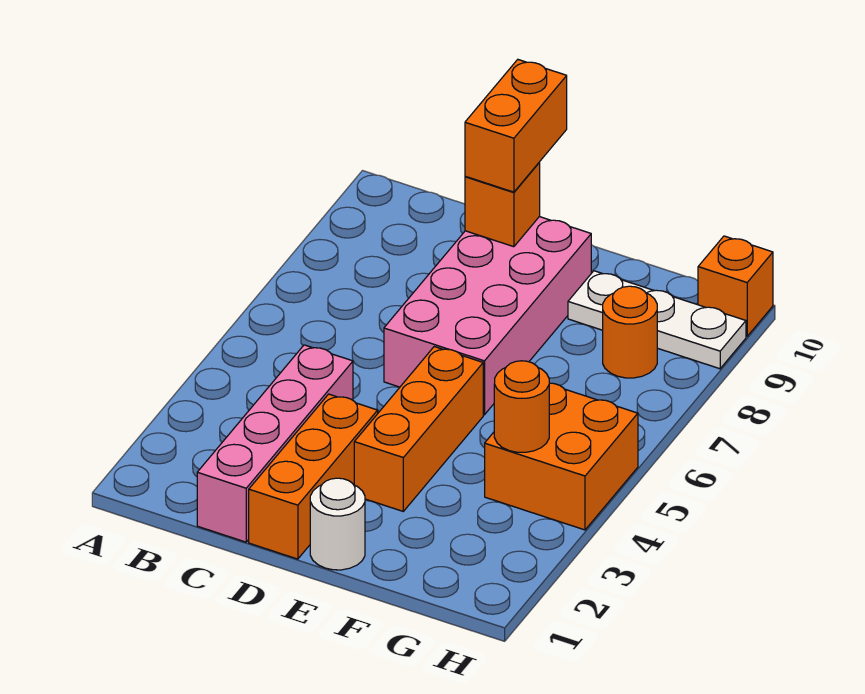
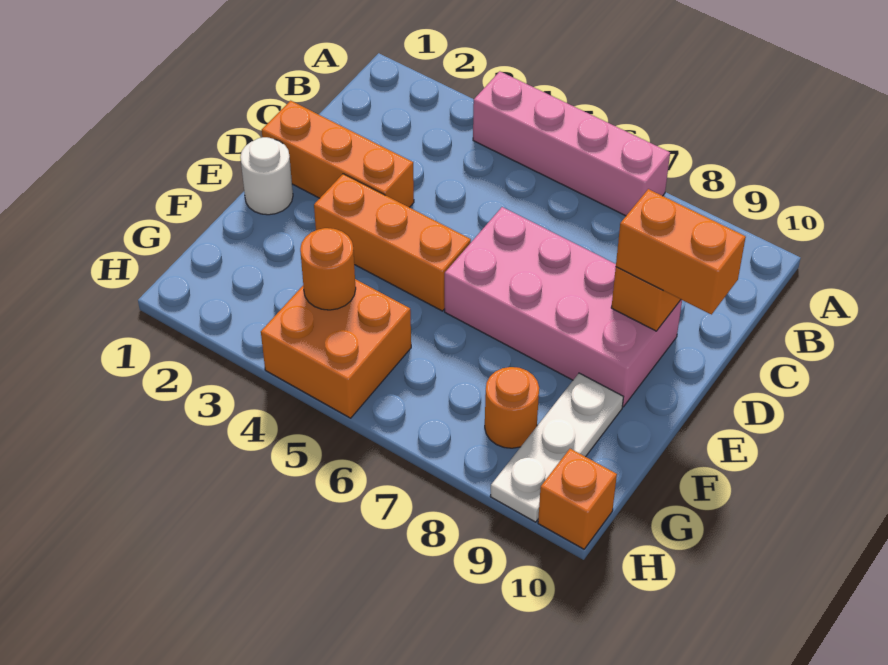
pink brick C1:C4 level 1 -> pink brick A4:A7 level 1

